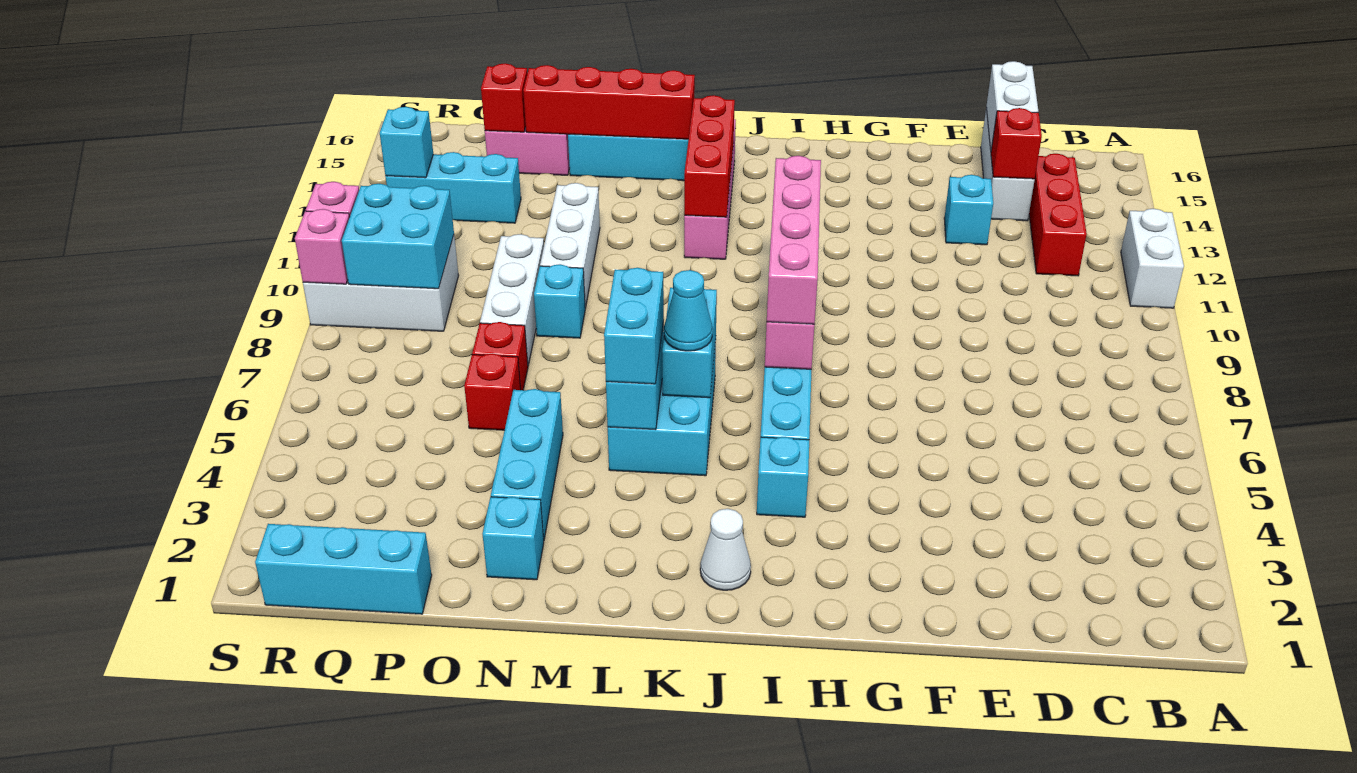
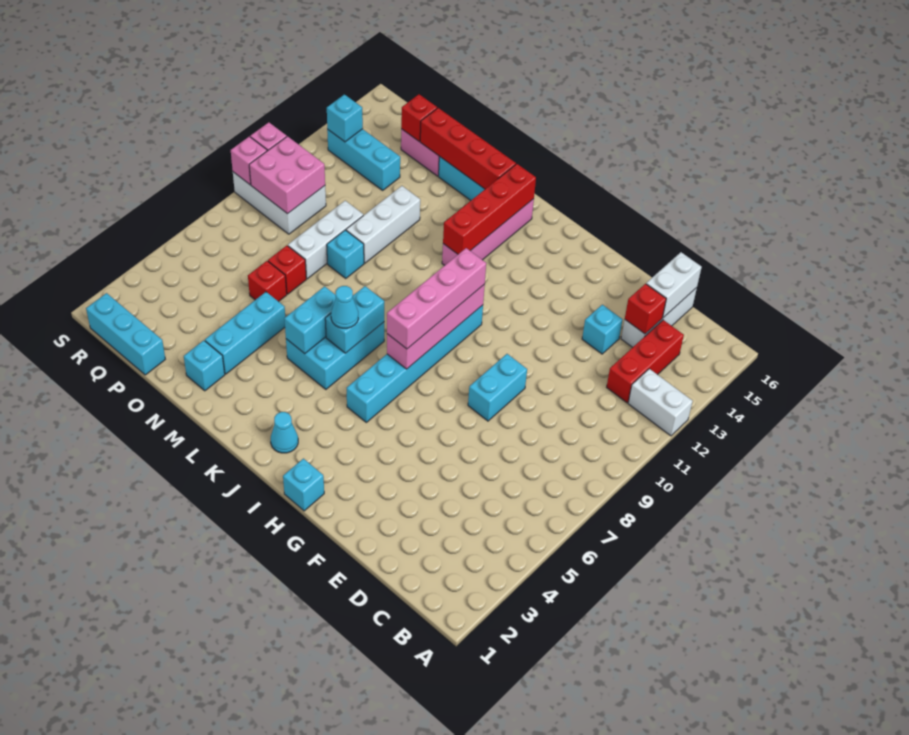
white brick A11:A12 level 1 -> white brick A12:B12 level 1
cyan brick I4 level 1 -> cyan brick H1 level 1
white cone J2 level 1 -> cyan cone J2 level 1
red brick K12:K14 level 2 -> red brick K12:K15 level 2
cyan brick L5:L6 level 3 -> cyan brick F8:F9 level 1
cyan brick Q9:R10 level 2 -> pink brick Q9:R10 level 2

